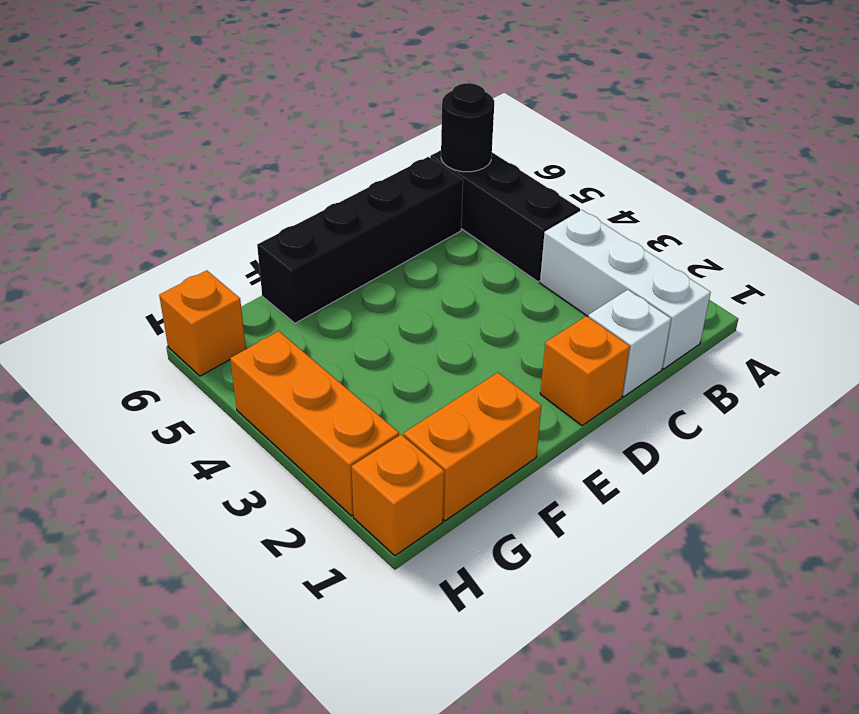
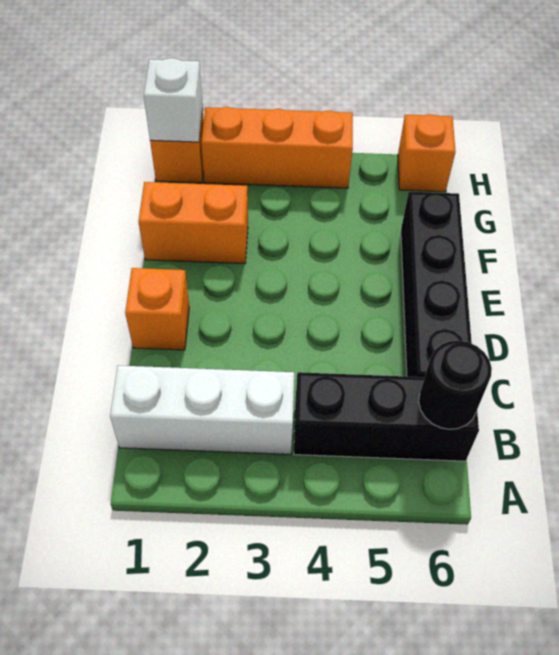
white brick C1 level 1 -> white brick H1 level 2
orange brick F1:G1 level 1 -> orange brick F1:F2 level 1

